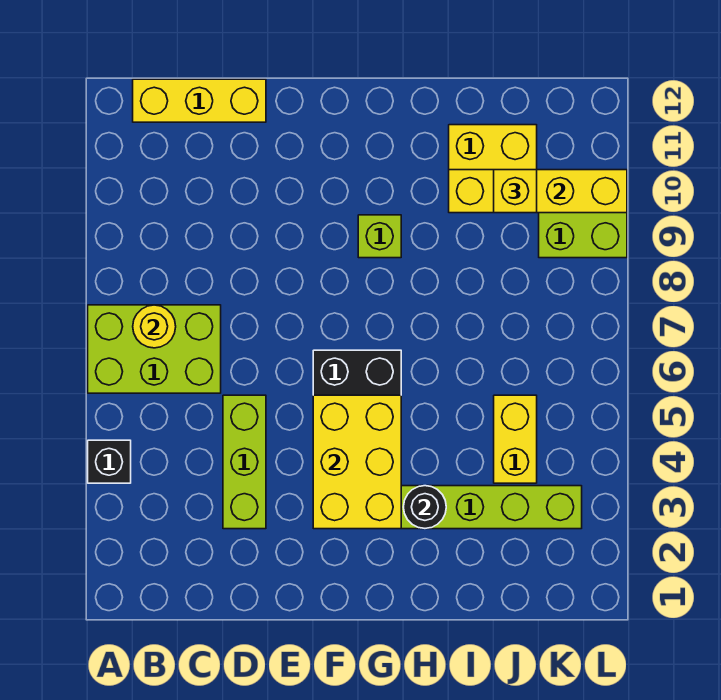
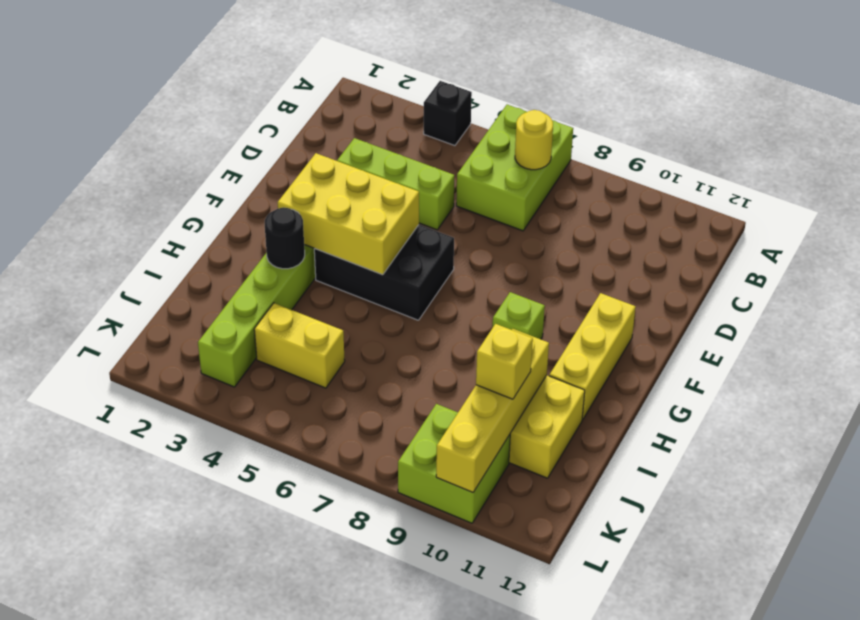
yellow brick B12:D12 level 1 -> yellow brick F11:H11 level 1

